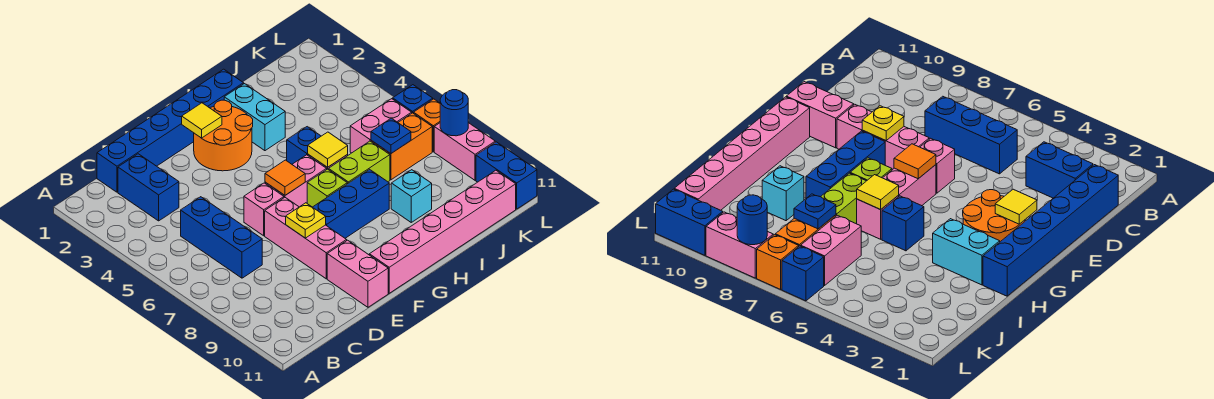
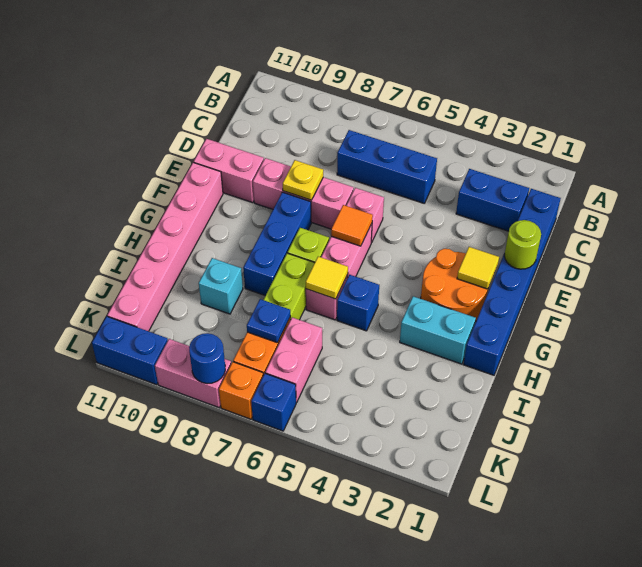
none -> lime round brick E1 level 2

